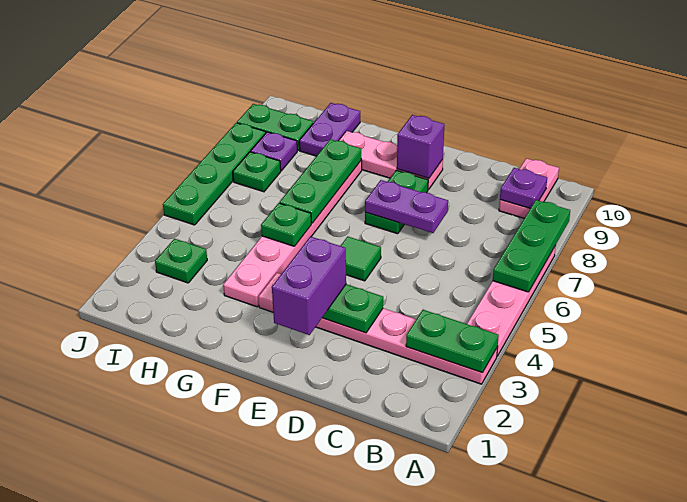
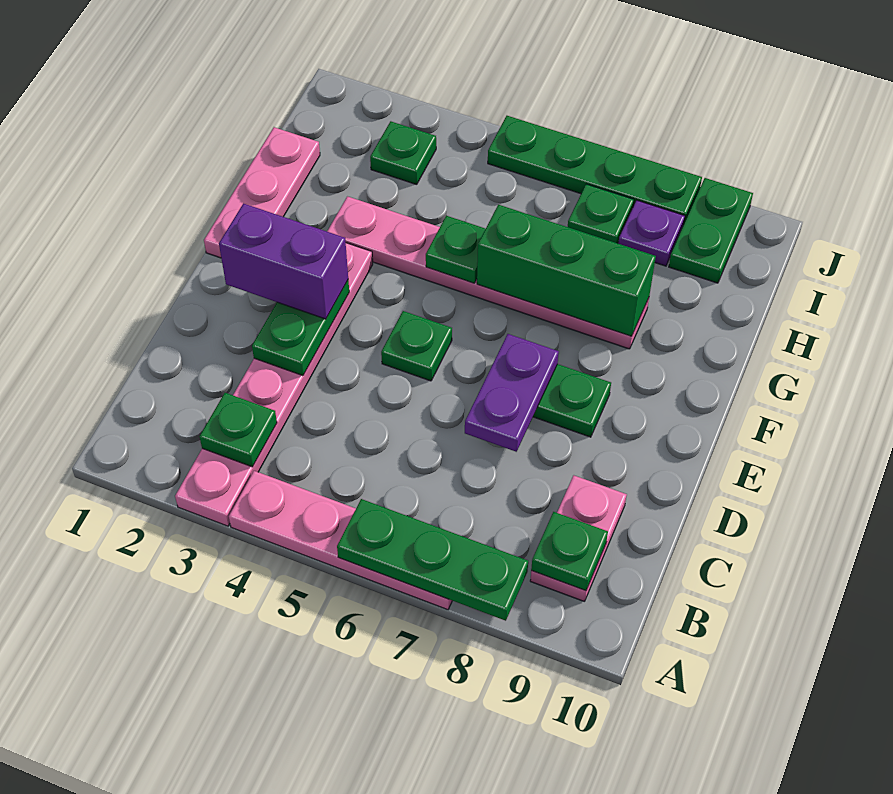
green plate A3:B3 level 2 -> green plate B3 level 2
pink plate B9:B10 level 1 -> pink plate B9:C9 level 1
purple plate B9 level 2 -> green plate B9 level 2
green tile E5 level 1 -> green plate E5 level 1
pink plate E9:G9 level 1 -> pink plate F1:H1 level 1
purple brick E9 level 2 -> none
green plate G6:G8 level 2 -> green brick G6:G8 level 2
purple plate H9:H10 level 1 -> none

